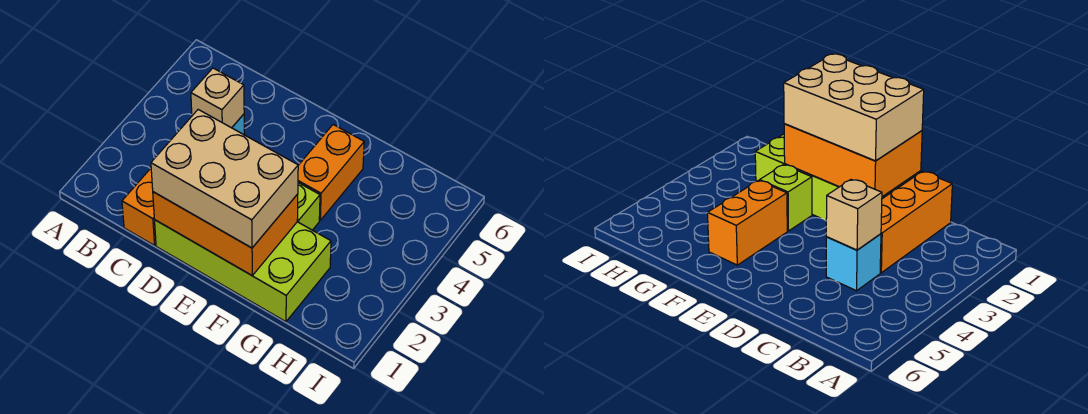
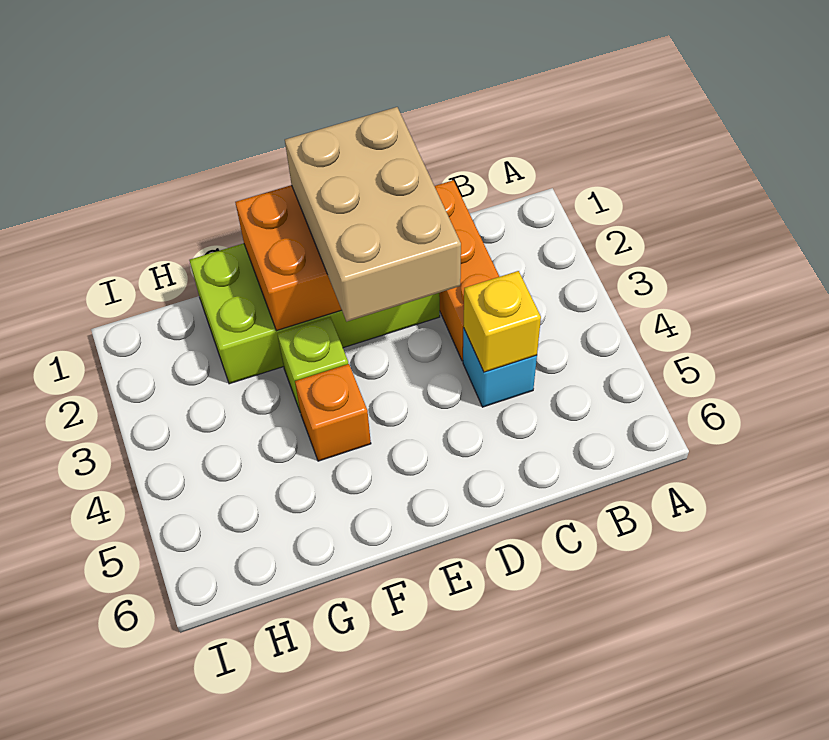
tan brick C4 level 2 -> yellow brick C4 level 2
tan brick D1:F2 level 3 -> tan brick D1:E3 level 3
orange brick F4:F5 level 1 -> orange brick F4 level 1

